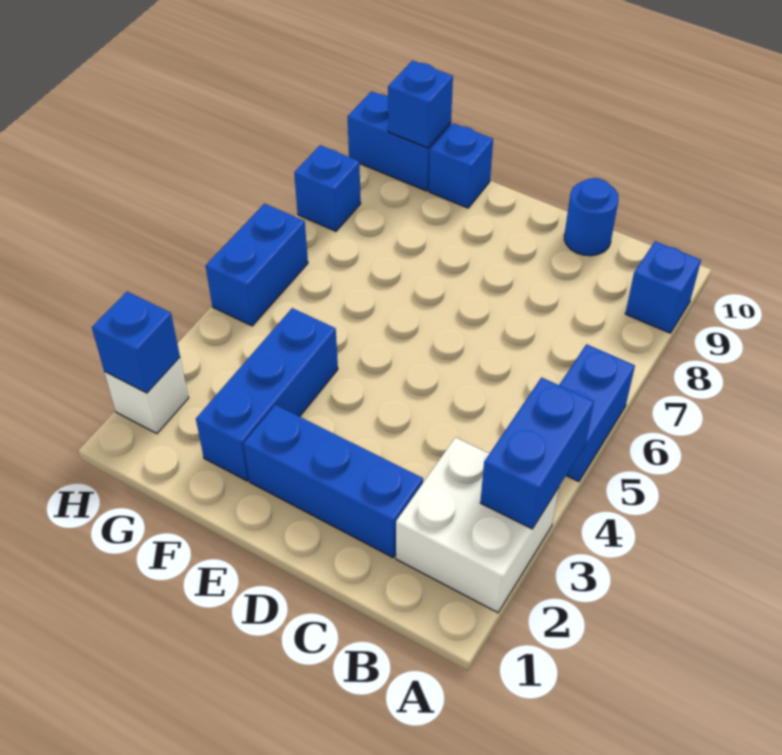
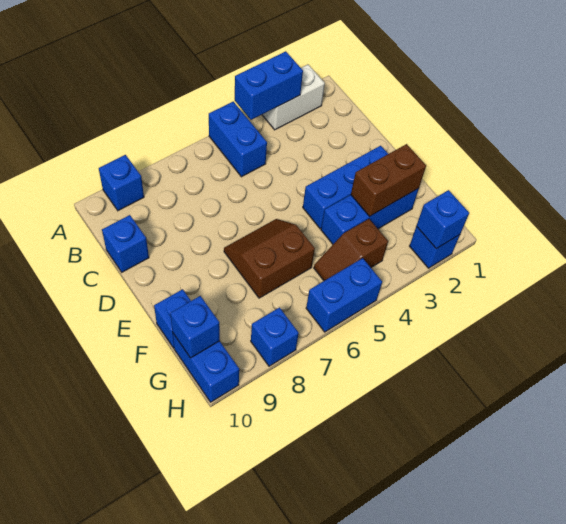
white brick A2:B3 level 1 -> white brick A2:A3 level 1
blue brick A5:A6 level 1 -> blue brick A5:B5 level 1
blue brick C2:E2 level 1 -> blue brick E2:E4 level 1
blue round brick C10 level 1 -> blue brick C10 level 1
none -> brown slope E6:F7 level 1 top F
none -> brown brick F2:F3 level 2
none -> brown slope G4:G5 level 1 top 4
white brick H2 level 1 -> blue brick H2 level 1

